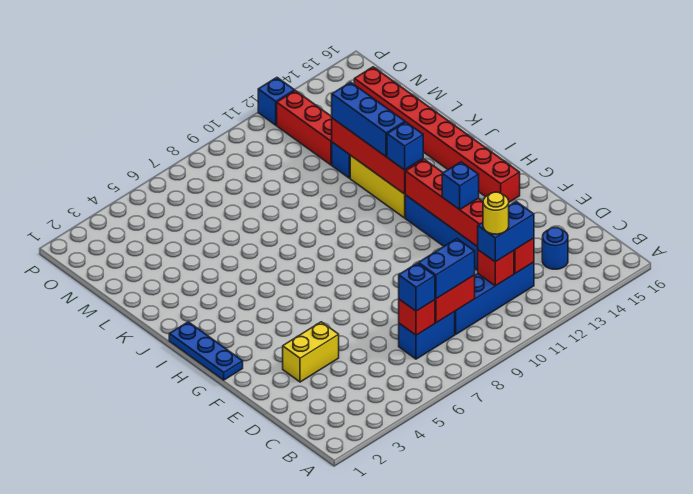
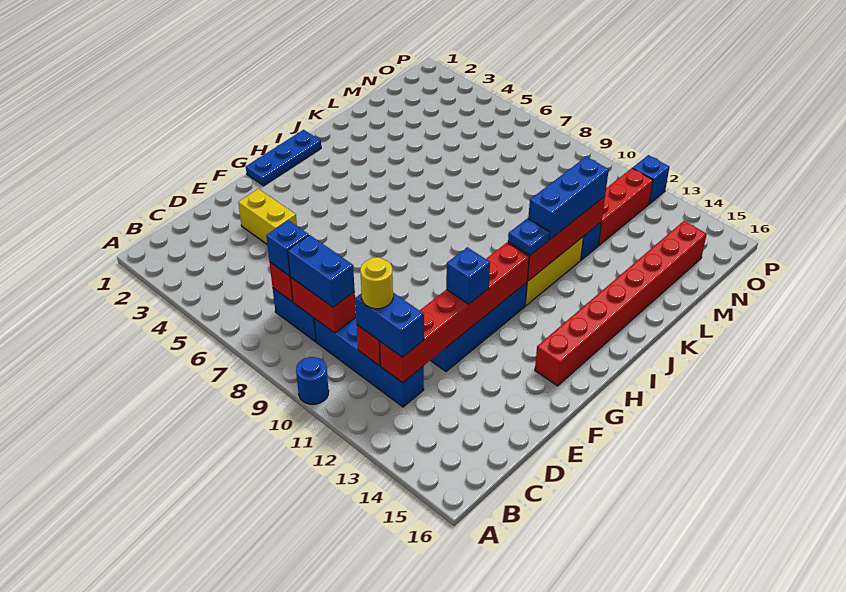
blue round brick C14 level 1 -> blue round brick A10 level 1
blue brick I12 level 3 -> blue plate I12 level 3

